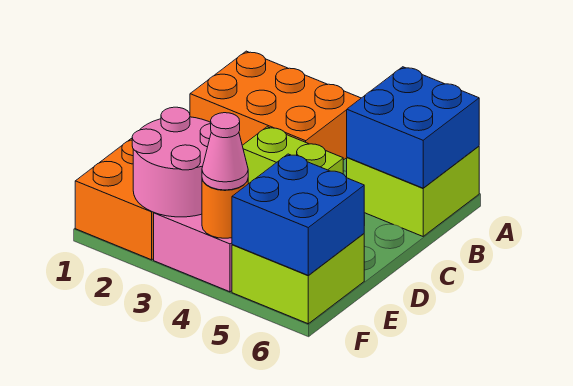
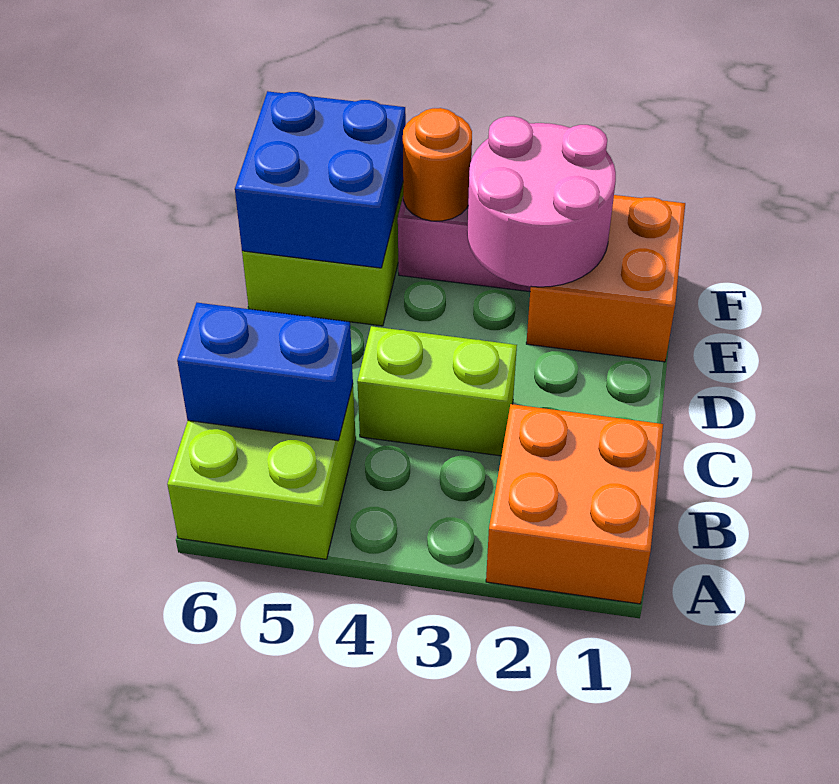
orange brick A1:B3 level 1 -> orange brick A1:B2 level 1
blue brick A5:B6 level 2 -> blue brick B5:B6 level 2
pink cone F4 level 3 -> none

